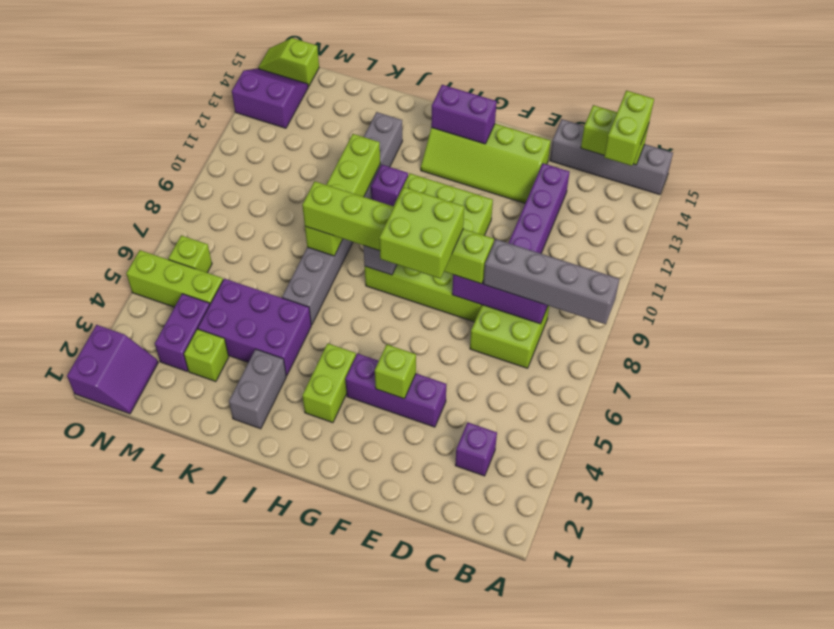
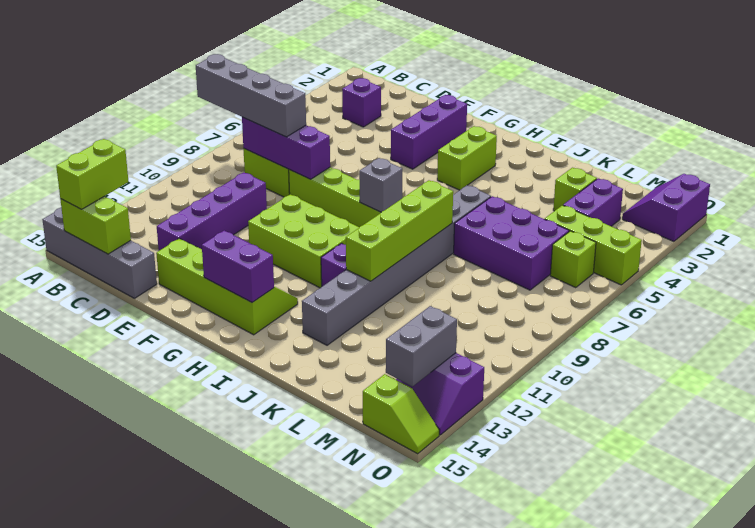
purple brick E4:G4 level 1 -> purple brick F2:F4 level 1
lime brick E8:J8 level 3 -> none
lime brick F4 level 2 -> none
lime brick F7:G8 level 4 -> none
grey brick J2:J3 level 1 -> grey brick N13:N14 level 2
purple brick J4:L5 level 1 -> purple brick K6:M7 level 1

